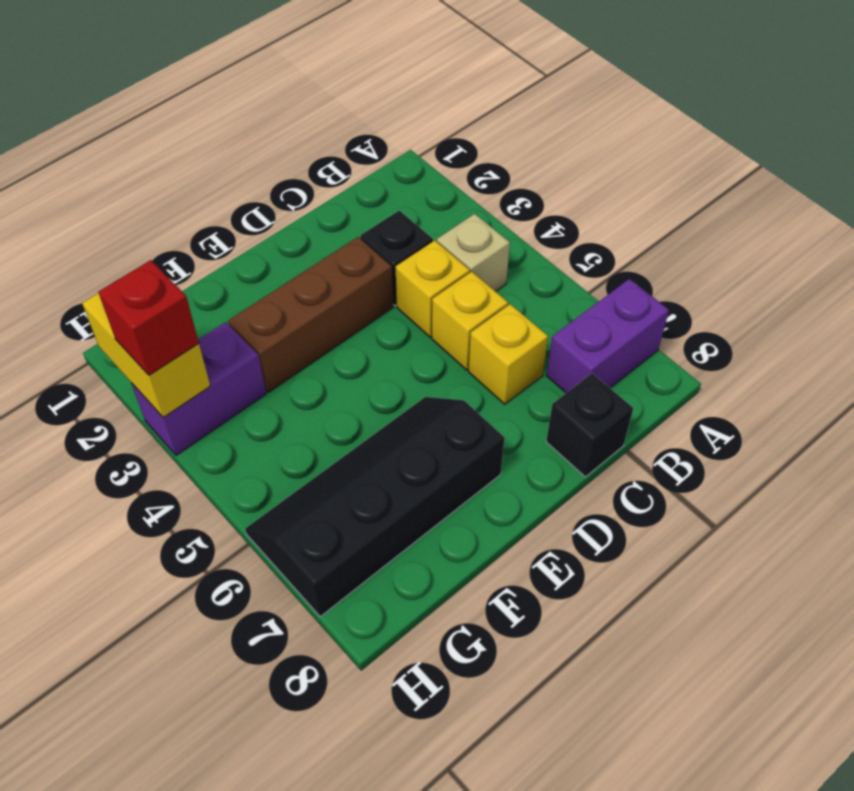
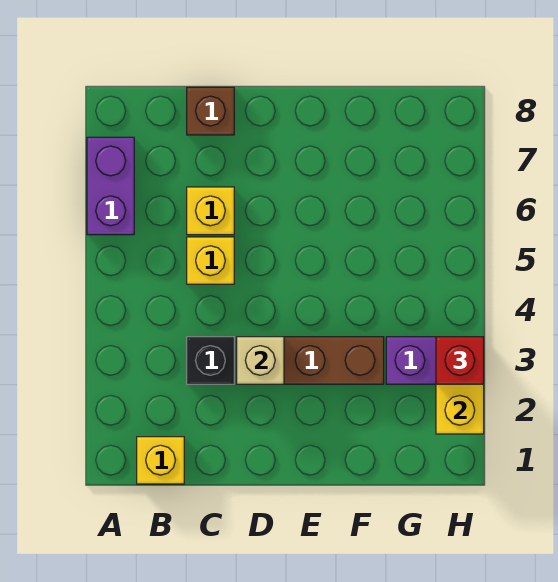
purple brick A7:B7 level 1 -> purple brick A6:A7 level 1
tan brick B4 level 1 -> tan brick D3 level 2
yellow brick C4 level 1 -> yellow brick B1 level 1
black brick C8 level 1 -> brown brick C8 level 1
black slope E6:H7 level 1 top 7 -> none

